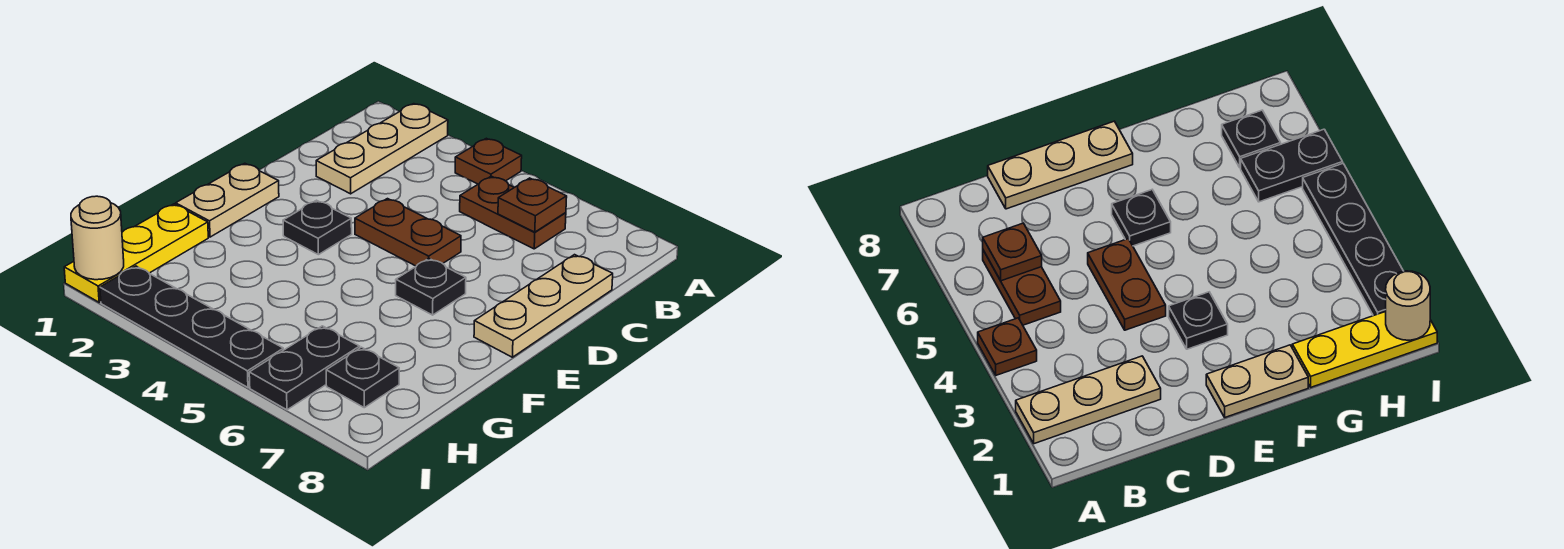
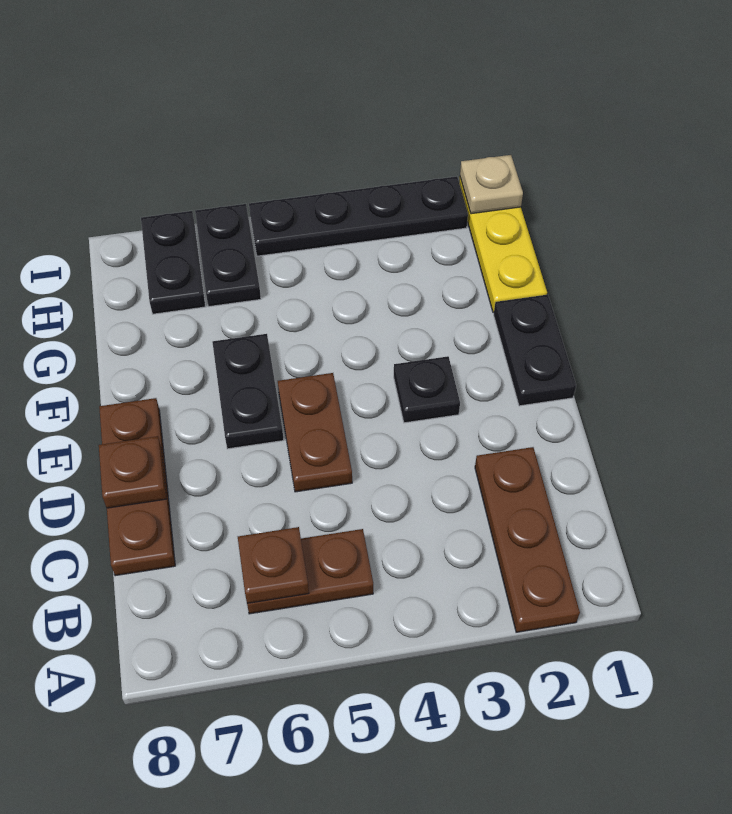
tan plate A2:C2 level 1 -> brown plate A2:C2 level 1
brown plate A4 level 1 -> brown plate D8 level 2
tan plate C8:E8 level 1 -> brown plate C8:E8 level 1
brown plate D4:D5 level 1 -> brown plate D5:E5 level 1
tan plate E1:F1 level 1 -> black plate E1:F1 level 1
black plate E6 level 1 -> black plate E6:F6 level 1
black plate H7 level 1 -> black plate H7:I7 level 1
tan round brick I1 level 2 -> tan plate I1 level 2

